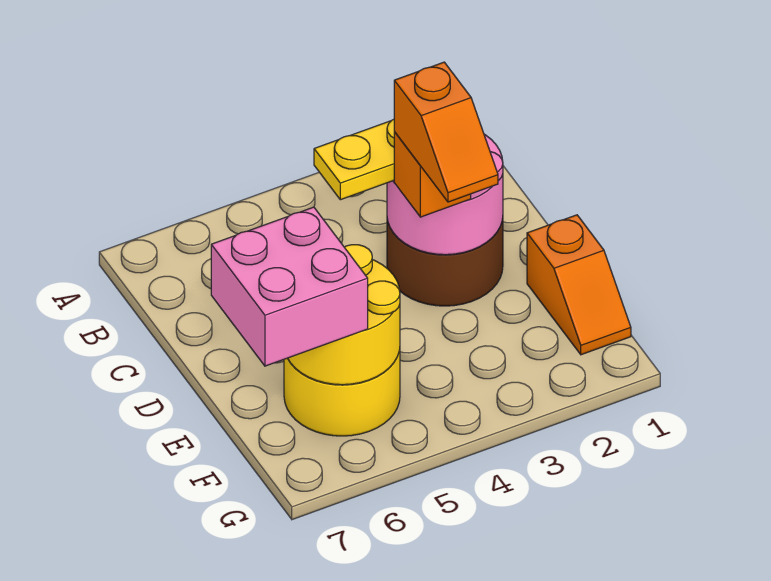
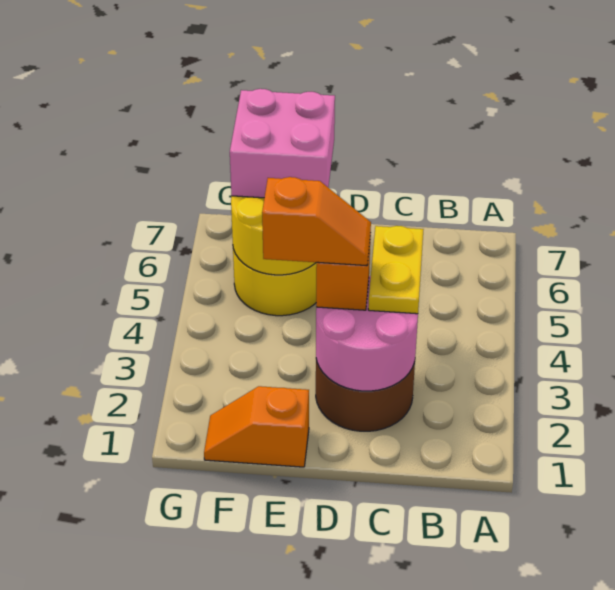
orange slope D3:E3 level 4 top D -> orange slope D3:E3 level 4 top E

